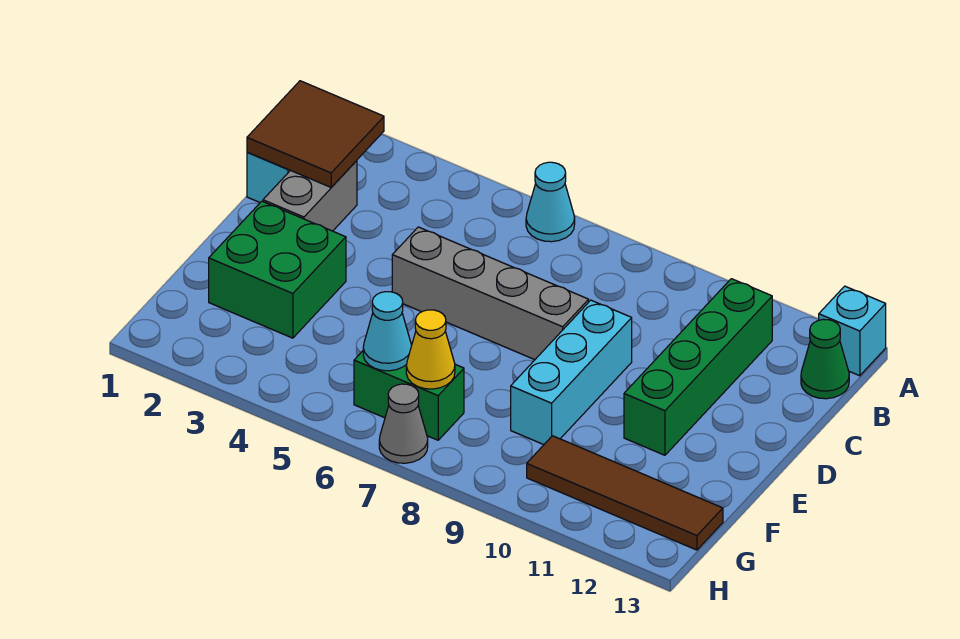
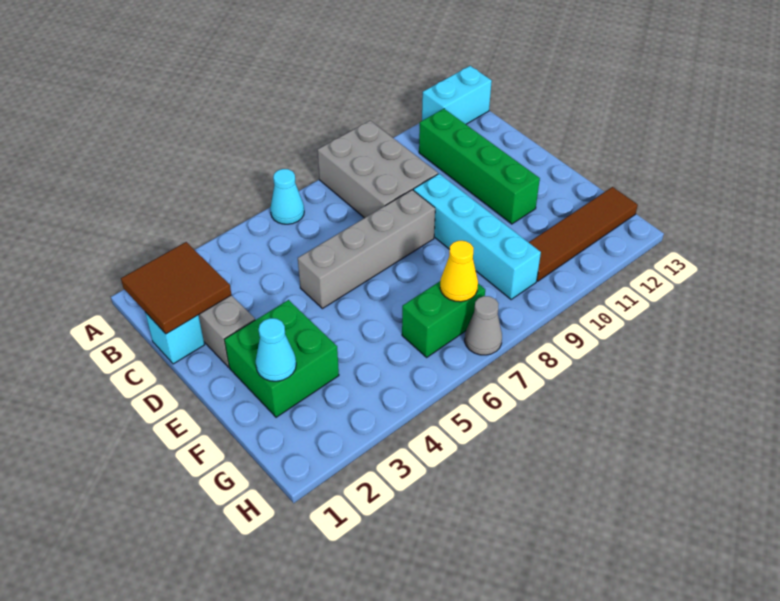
none -> grey brick A8:C9 level 1
cyan brick A13 level 1 -> cyan brick A12:A13 level 1
green cone B13 level 1 -> none
cyan brick D9:F9 level 1 -> cyan brick D9:G9 level 1
cyan cone G6 level 2 -> cyan cone F2 level 2

